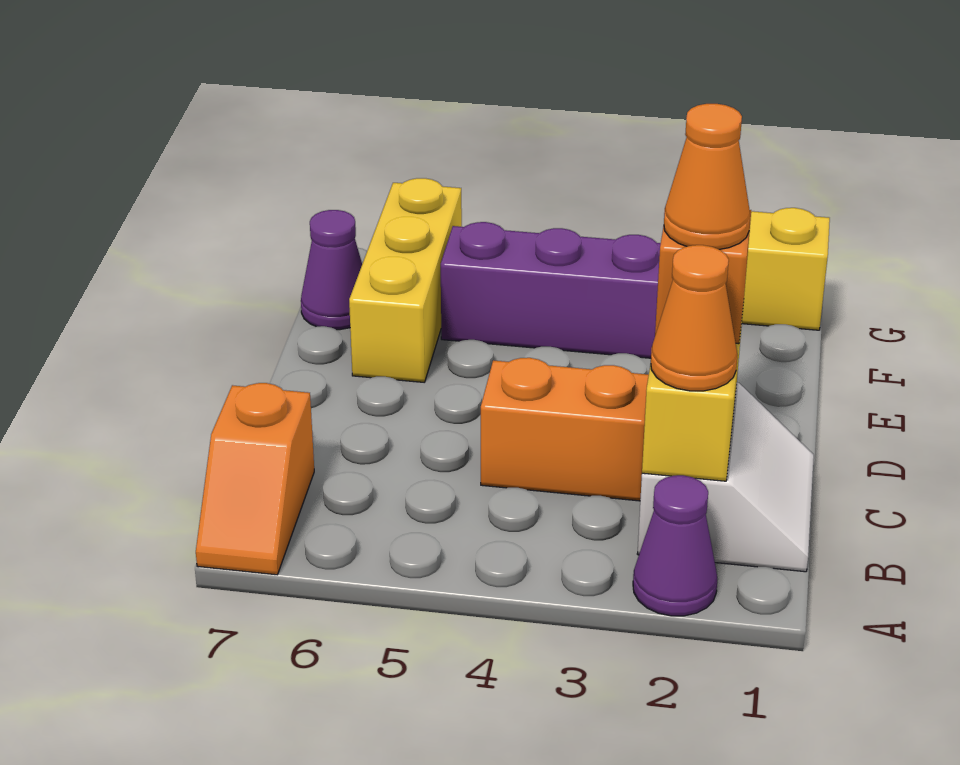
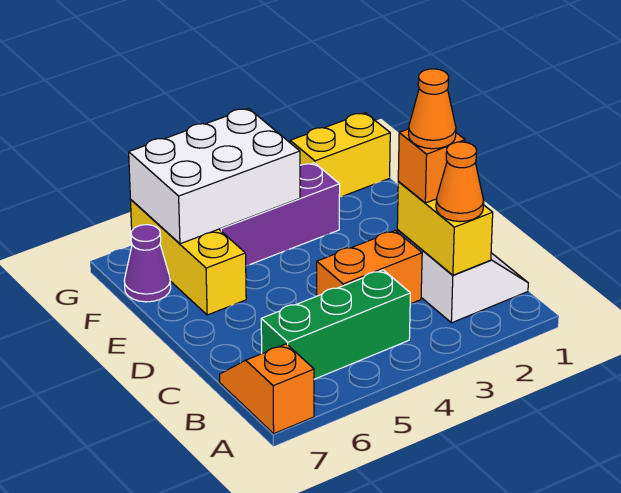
purple cone A2 level 1 -> none
orange slope A7:B7 level 1 top B -> orange slope A7:B7 level 1 top A
none -> green brick B4:B6 level 1
none -> white brick F4:G6 level 2

